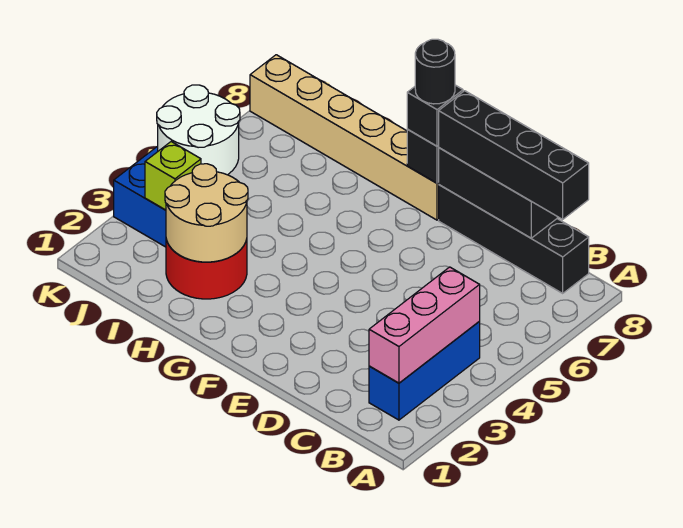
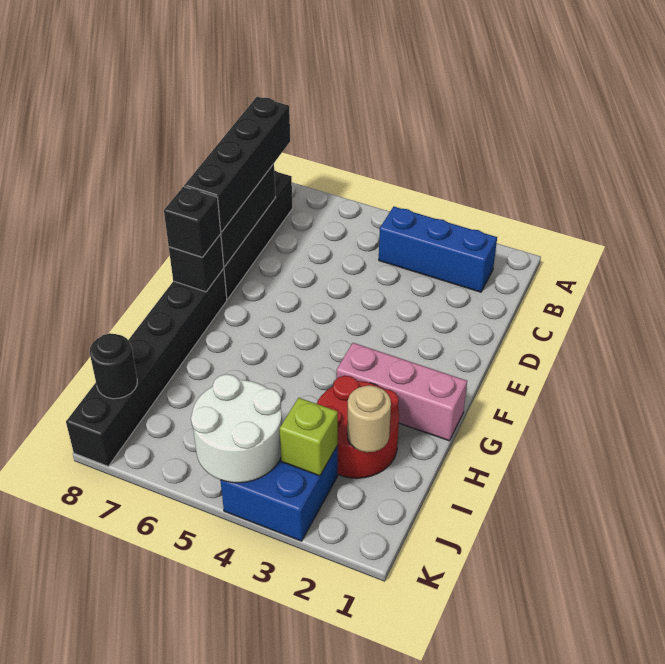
pink brick B2:B4 level 2 -> pink brick G1:G3 level 1
tan brick F8:K8 level 1 -> black brick F8:K8 level 1
black round brick F8 level 4 -> black round brick J8 level 2
tan round brick H2:I3 level 2 -> tan round brick I2 level 2

